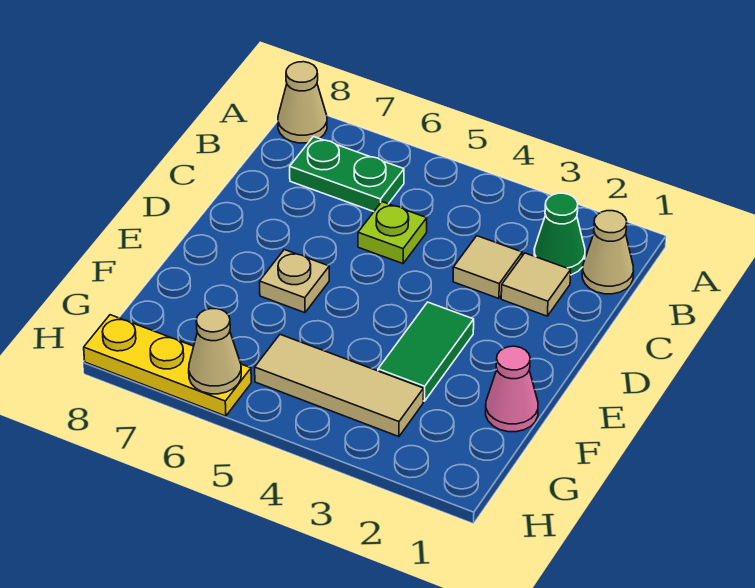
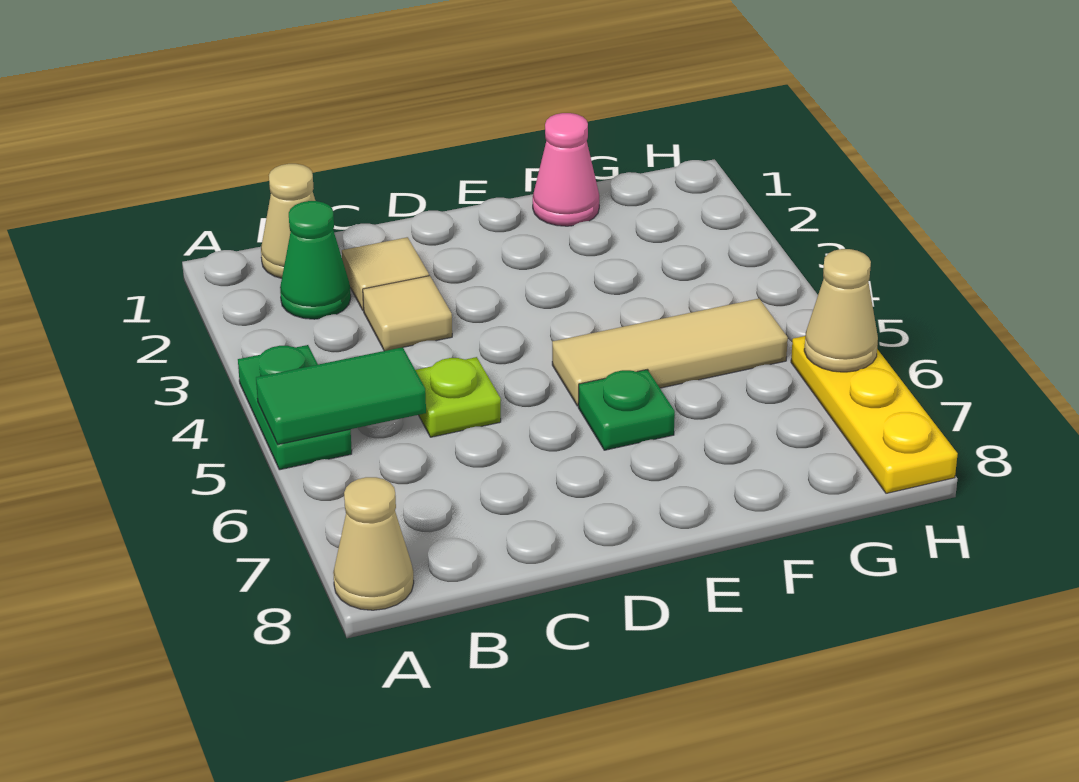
green plate B6:B7 level 1 -> green plate A4:A5 level 1
green tile E3:F3 level 1 -> green tile A5:B5 level 2
tan plate E6 level 1 -> green plate E6 level 1
tan tile G3:G5 level 1 -> tan tile E5:G5 level 1

